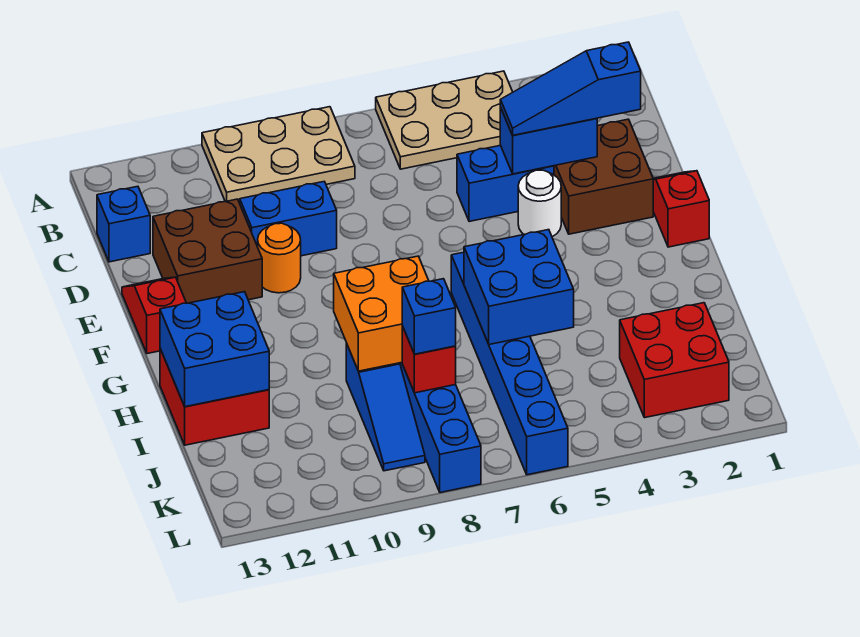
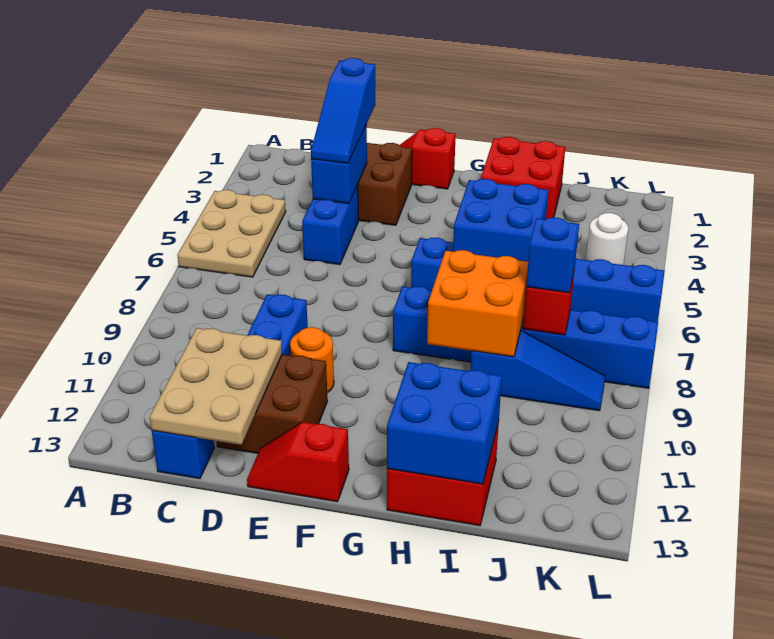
tan plate A8:B10 level 1 -> tan plate C11:D13 level 2
white round brick E4 level 1 -> white round brick K4 level 1
red brick J2:K3 level 1 -> red brick H1:I2 level 1

